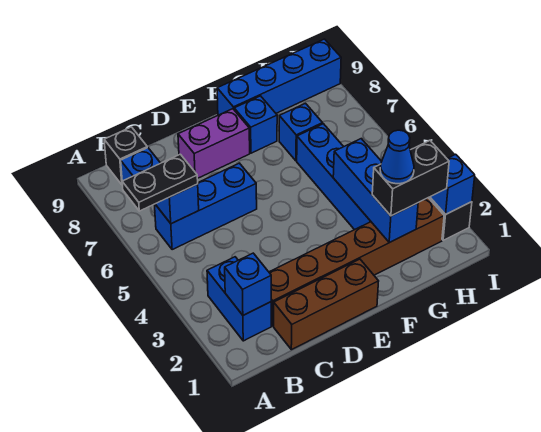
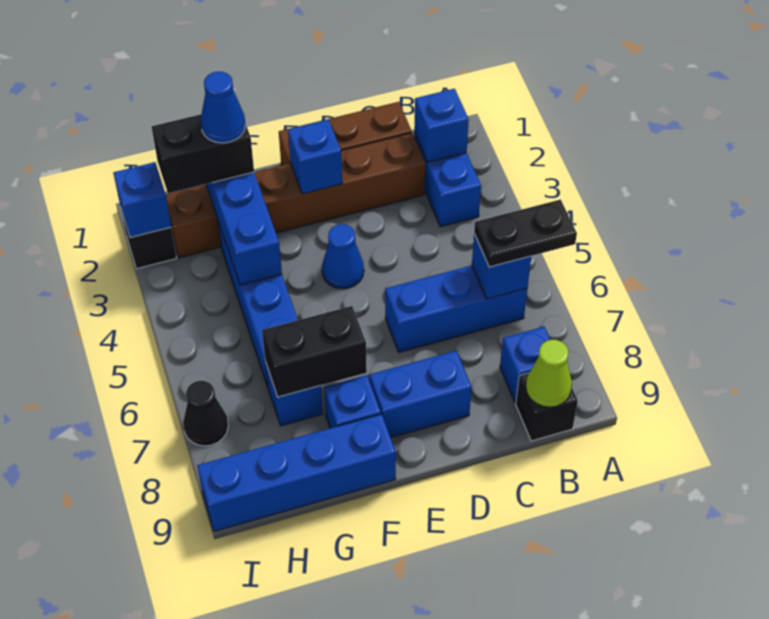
none -> lime cone B9 level 2
purple brick D8:E8 level 1 -> blue brick D8:E8 level 1
none -> blue brick E2 level 2
none -> blue cone E4 level 1
none -> black brick F7:G7 level 2
none -> black cone I7 level 1

